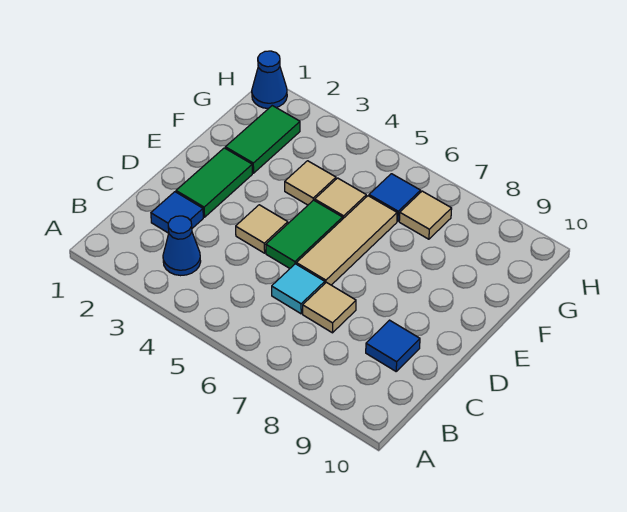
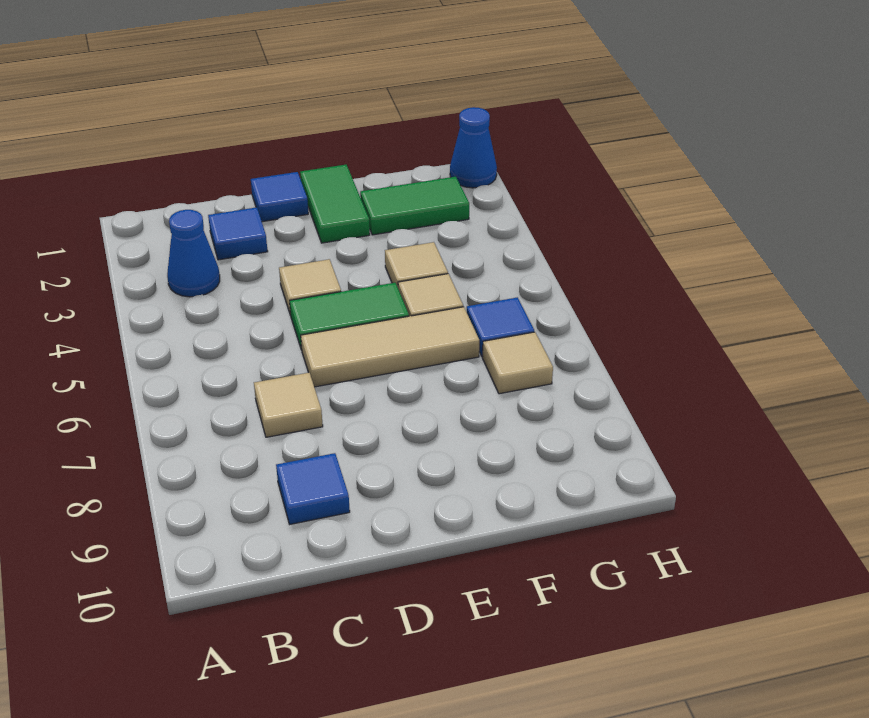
cyan tile C6 level 1 -> none
none -> blue tile D1 level 1
green tile D2:E2 level 1 -> green tile E1:E2 level 1

